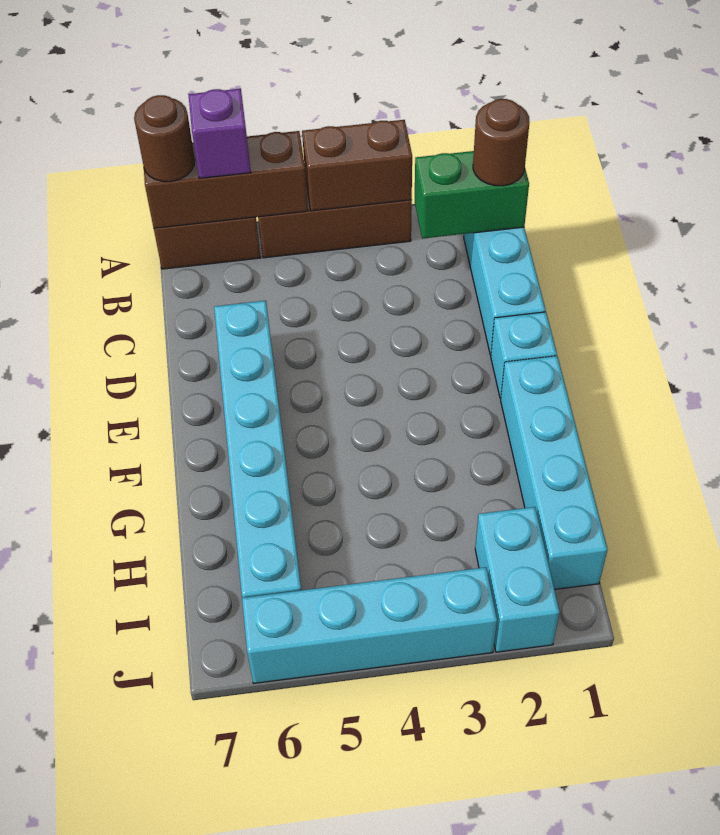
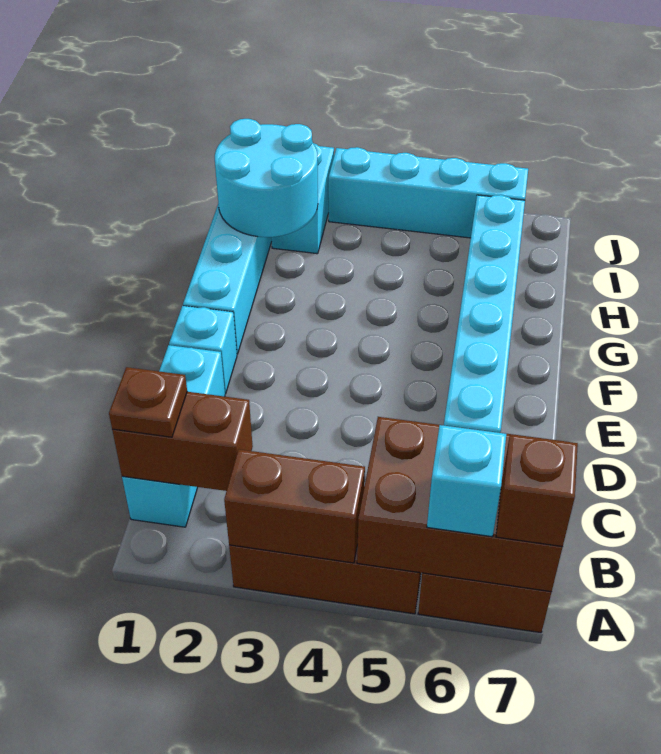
brown brick A5:A7 level 2 -> brown brick A5:B7 level 2
purple brick A6 level 3 -> cyan brick A6 level 3
brown round brick A7 level 3 -> brown brick A7 level 3
green brick B1:B2 level 2 -> brown brick B1:B2 level 2
brown round brick B1 level 3 -> brown plate B1 level 3
none -> cyan round brick H1:I2 level 2

